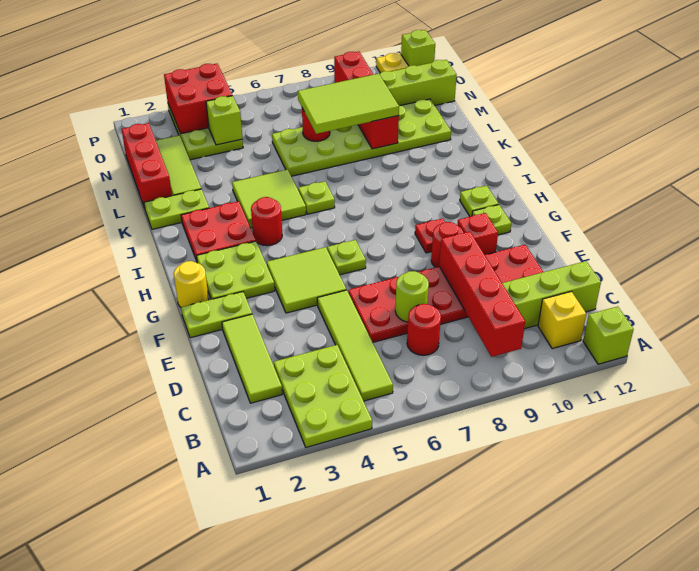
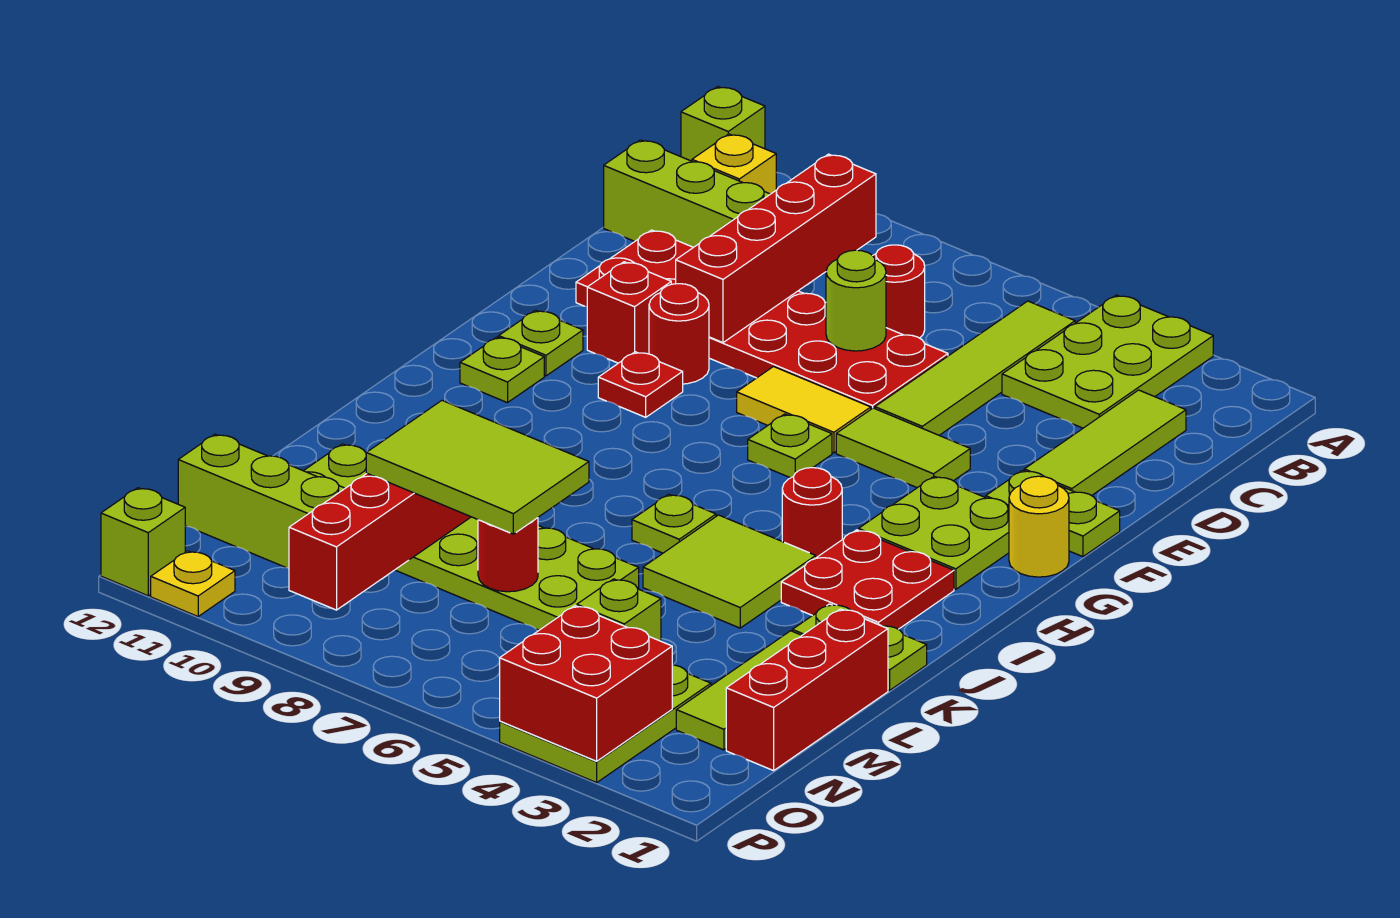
lime tile F4:G5 level 1 -> lime tile F4:F5 level 1
none -> yellow tile F6:F7 level 1

